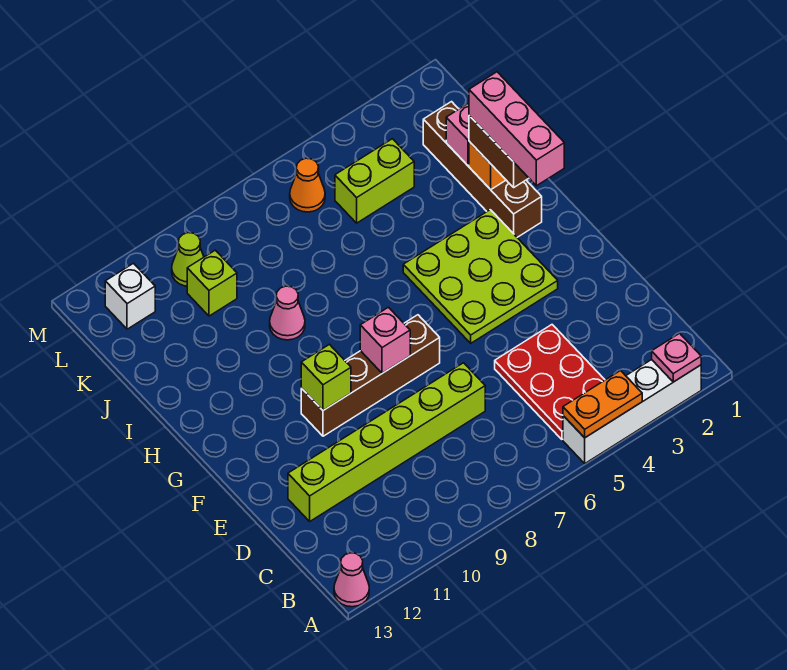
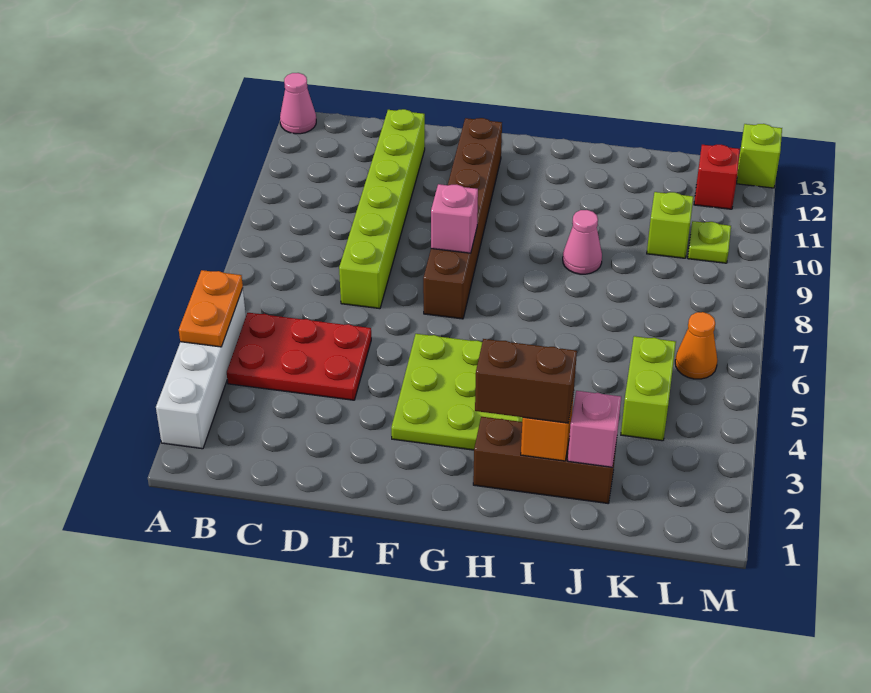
pink plate A2 level 2 -> none
brown brick F7:F10 level 1 -> brown brick F7:F12 level 1
lime brick F10 level 2 -> lime brick M13 level 1
pink brick G2:I2 level 4 -> none
brown brick H2:K2 level 1 -> brown brick H2:J2 level 1
lime cone L10 level 1 -> lime plate L10 level 1
white brick L12 level 1 -> red brick L12 level 1

